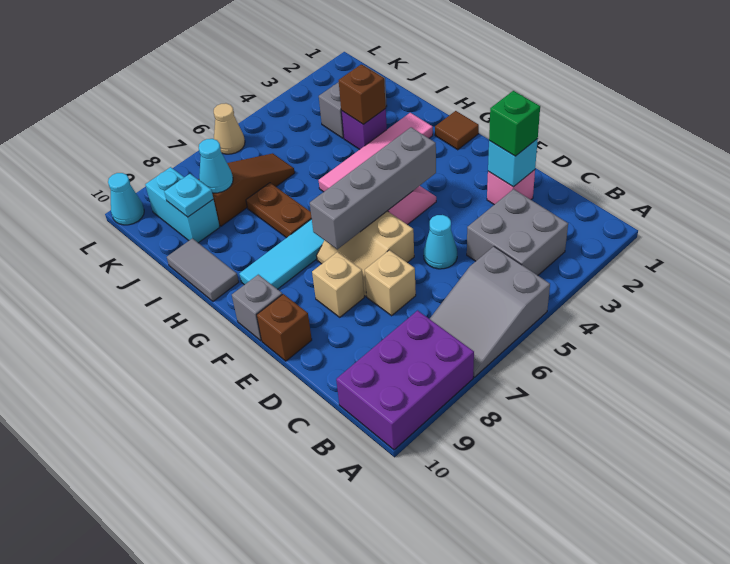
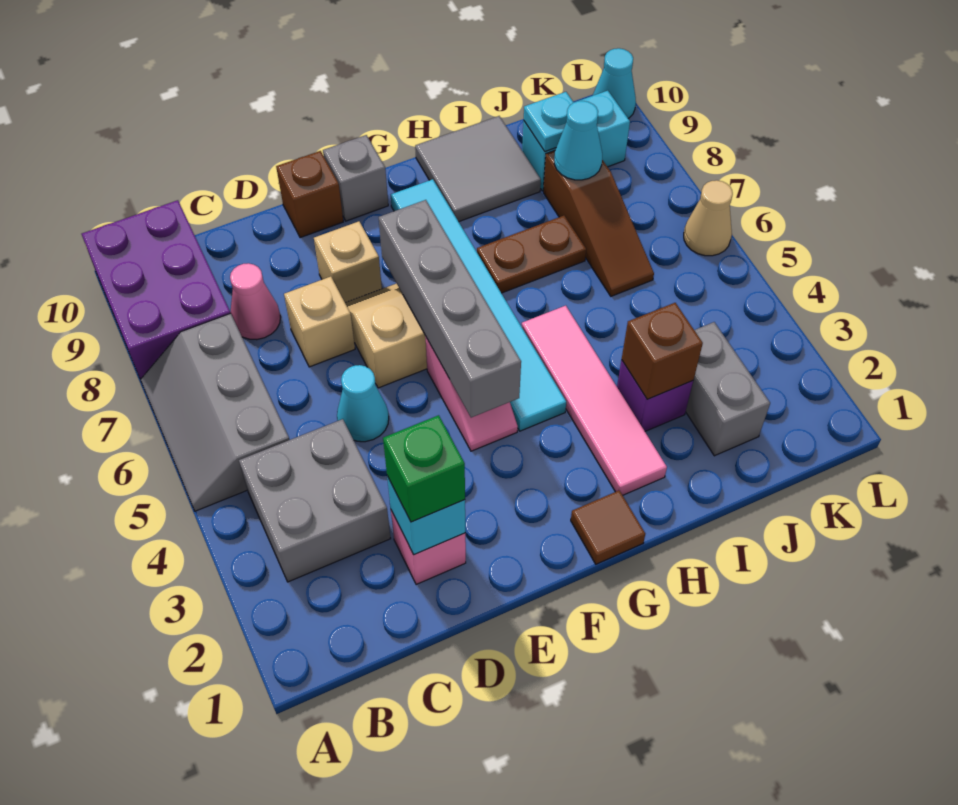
grey slope A5:B7 level 1 top 5 -> grey slope A5:B7 level 1 top B
none -> pink cone C8 level 1
grey tile H10:I10 level 1 -> grey tile H9:I10 level 1

